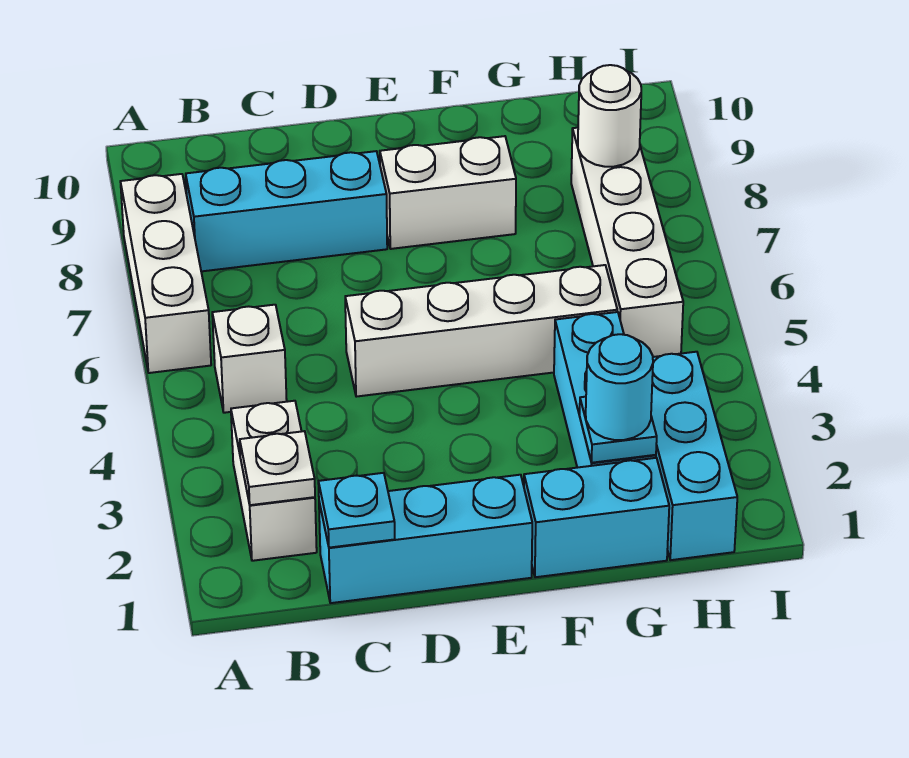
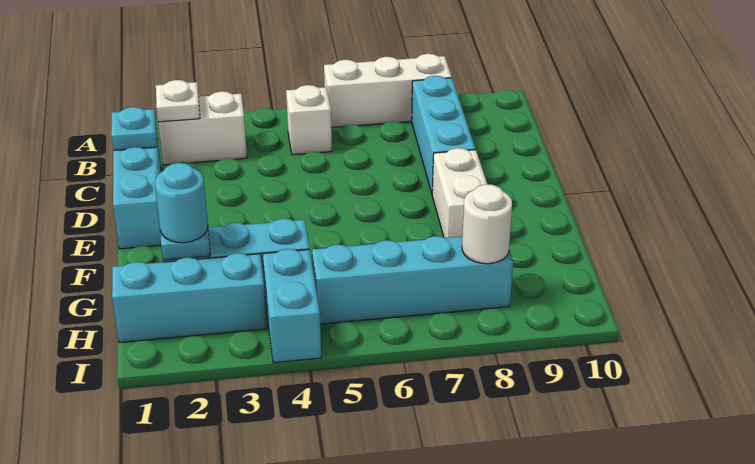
white brick D5:G5 level 1 -> none
cyan brick F1:G1 level 1 -> cyan brick H4:I4 level 1
white brick H5:H8 level 1 -> cyan brick H5:H8 level 1

